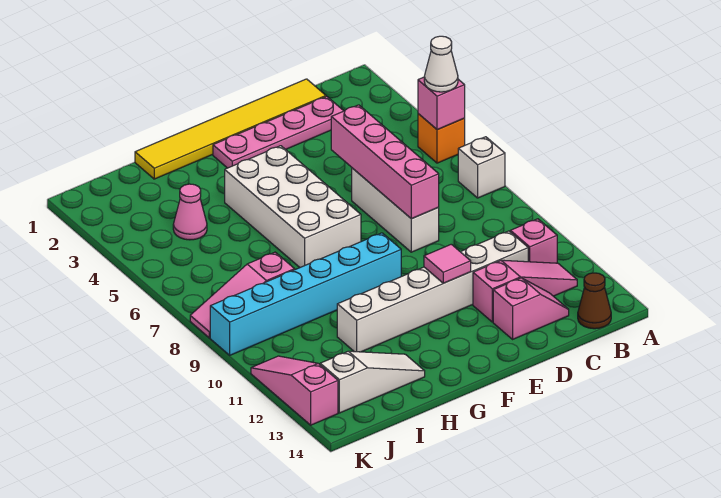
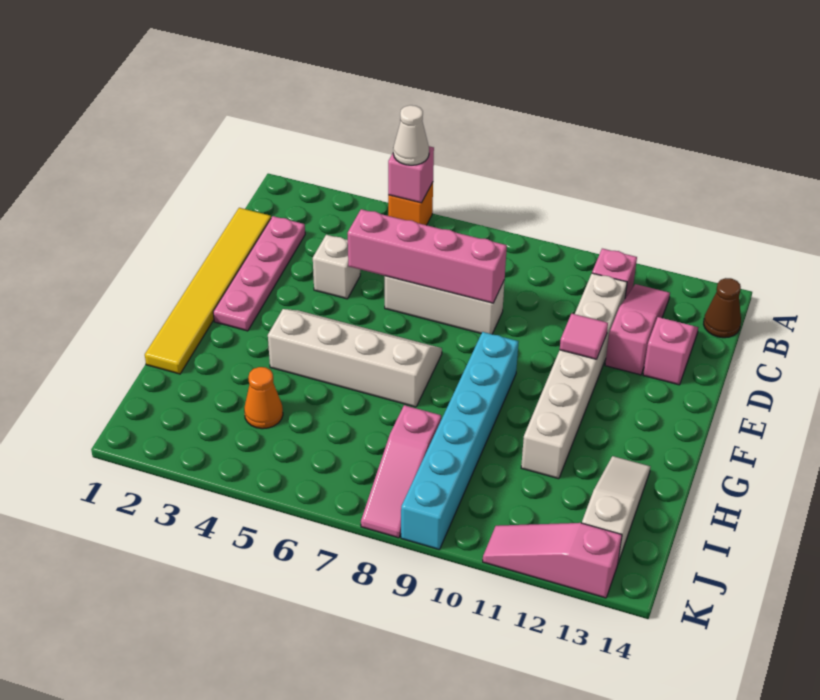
white brick A7 level 1 -> white brick D4 level 1
white brick F4:G7 level 1 -> white slope F4:G7 level 1 top G
pink cone I4 level 1 -> orange cone I4 level 1

